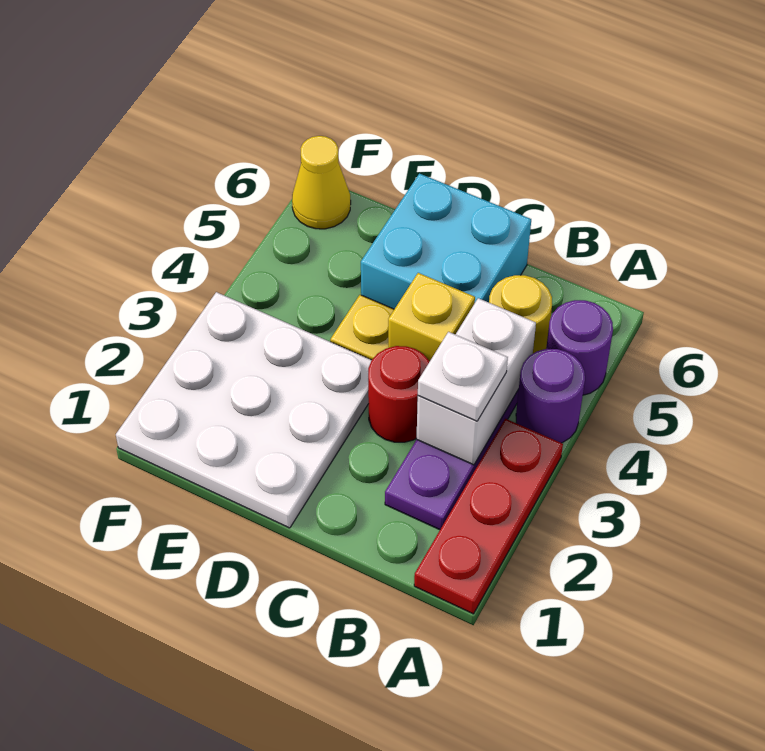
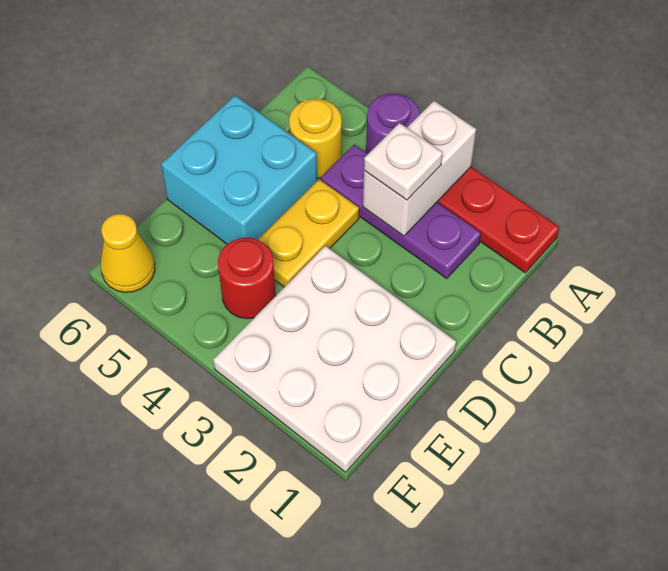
purple round brick A5 level 1 -> none
white brick B3:B4 level 2 -> white brick A3:B3 level 2
red round brick C3 level 1 -> red round brick E4 level 1
yellow brick C4 level 2 -> none

